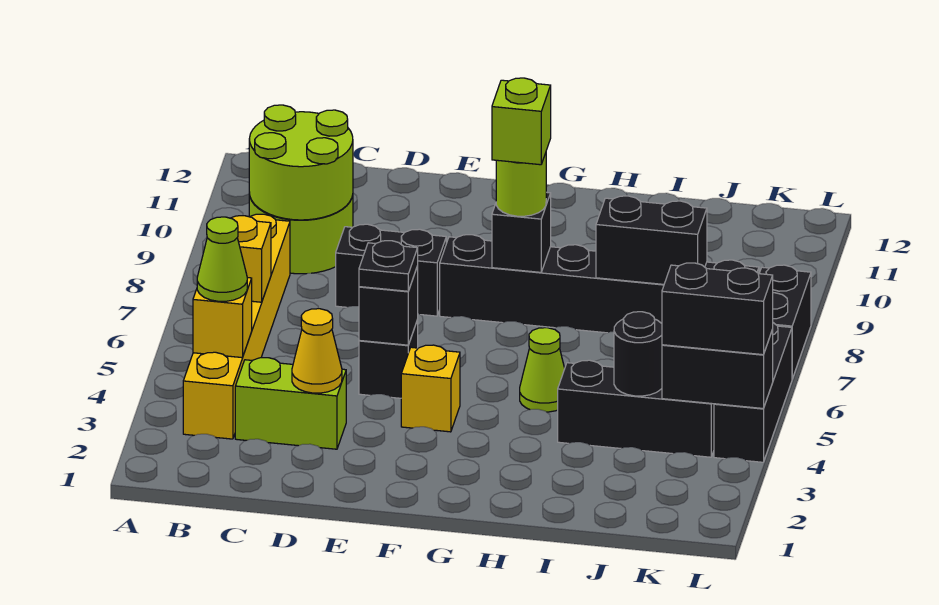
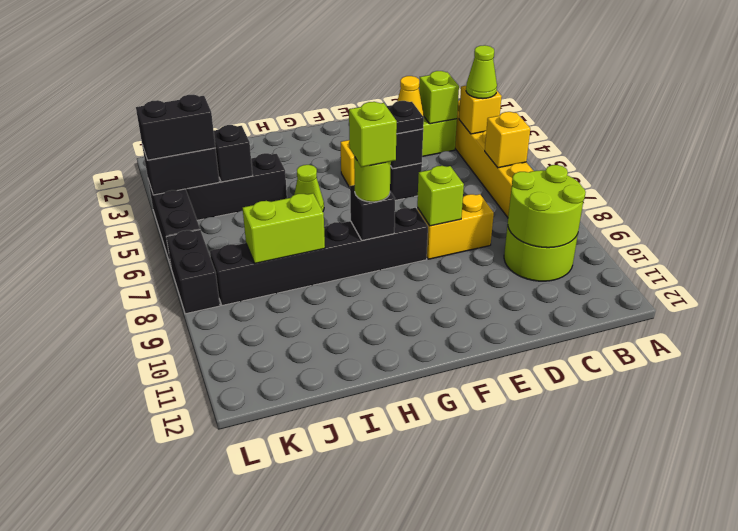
none -> lime brick C3 level 2
black brick D8:E8 level 1 -> yellow brick D8:E8 level 1
none -> lime brick E8 level 2
black brick I8:J8 level 2 -> lime brick I8:J8 level 2
black round brick J4 level 2 -> black brick J4 level 2

